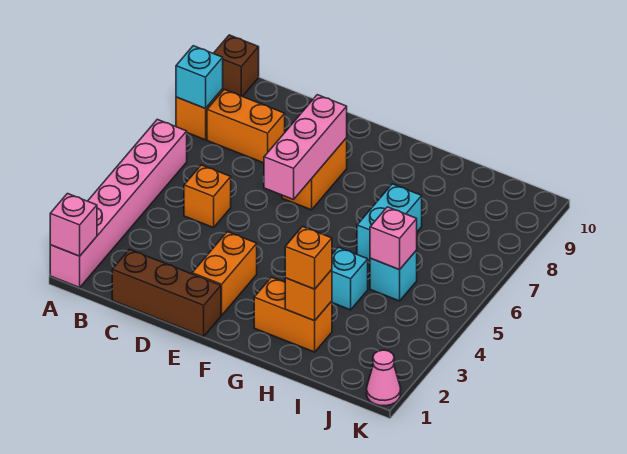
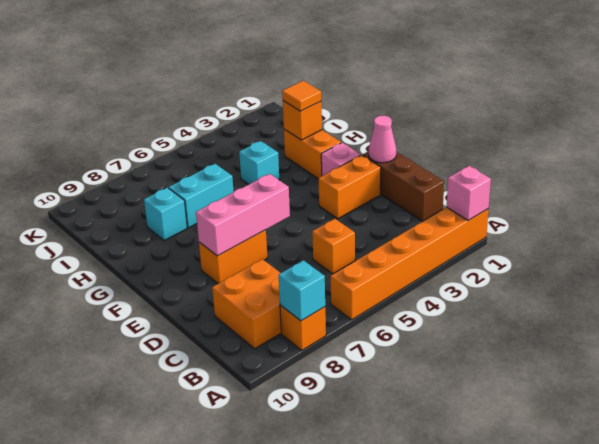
pink brick A1:A6 level 1 -> orange brick A1:A6 level 1
brown brick A10 level 1 -> none
orange brick B8:C8 level 1 -> orange brick B8:C9 level 1
orange brick H2 level 3 -> orange tile H2 level 3
cyan brick I5 level 1 -> cyan brick H8 level 1
pink brick I5 level 2 -> pink brick F2 level 1
pink cone K1 level 1 -> pink cone E1 level 2

